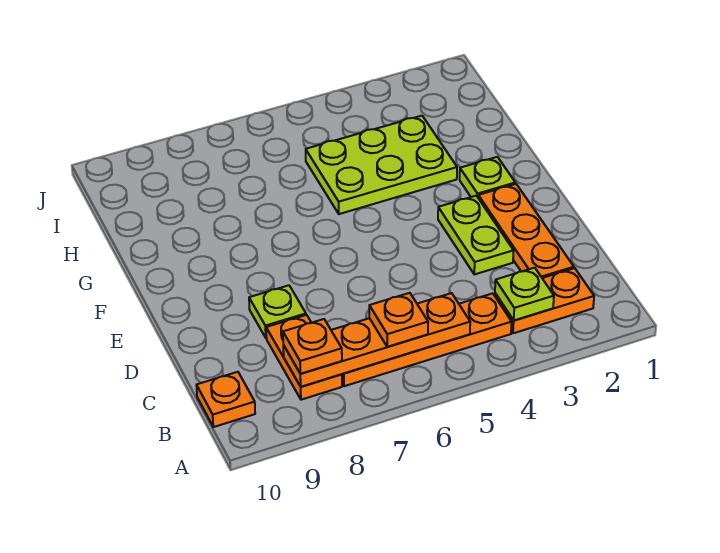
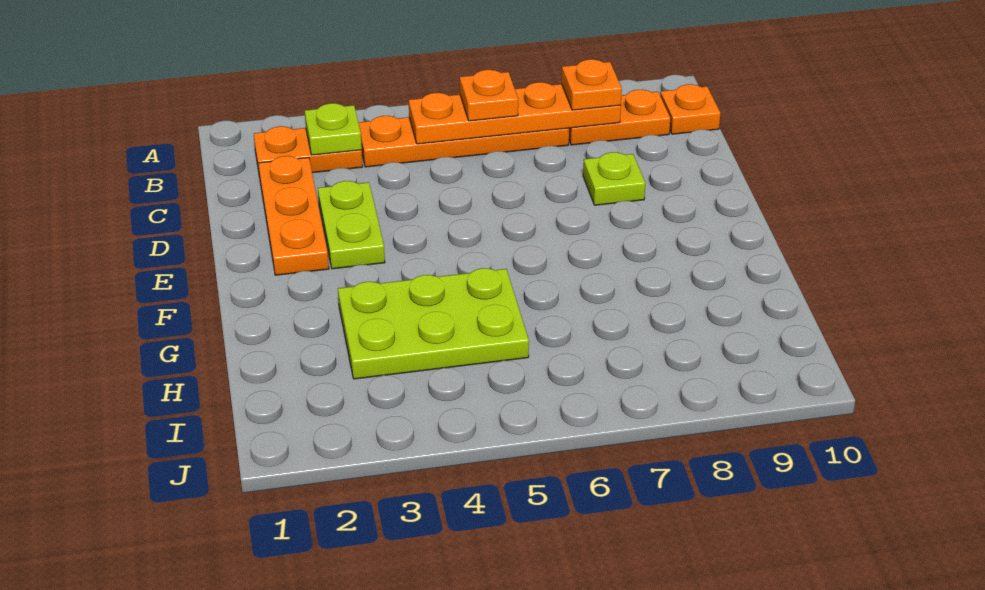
orange plate B8:C8 level 1 -> orange plate B8:B9 level 1
lime plate F2 level 1 -> none

